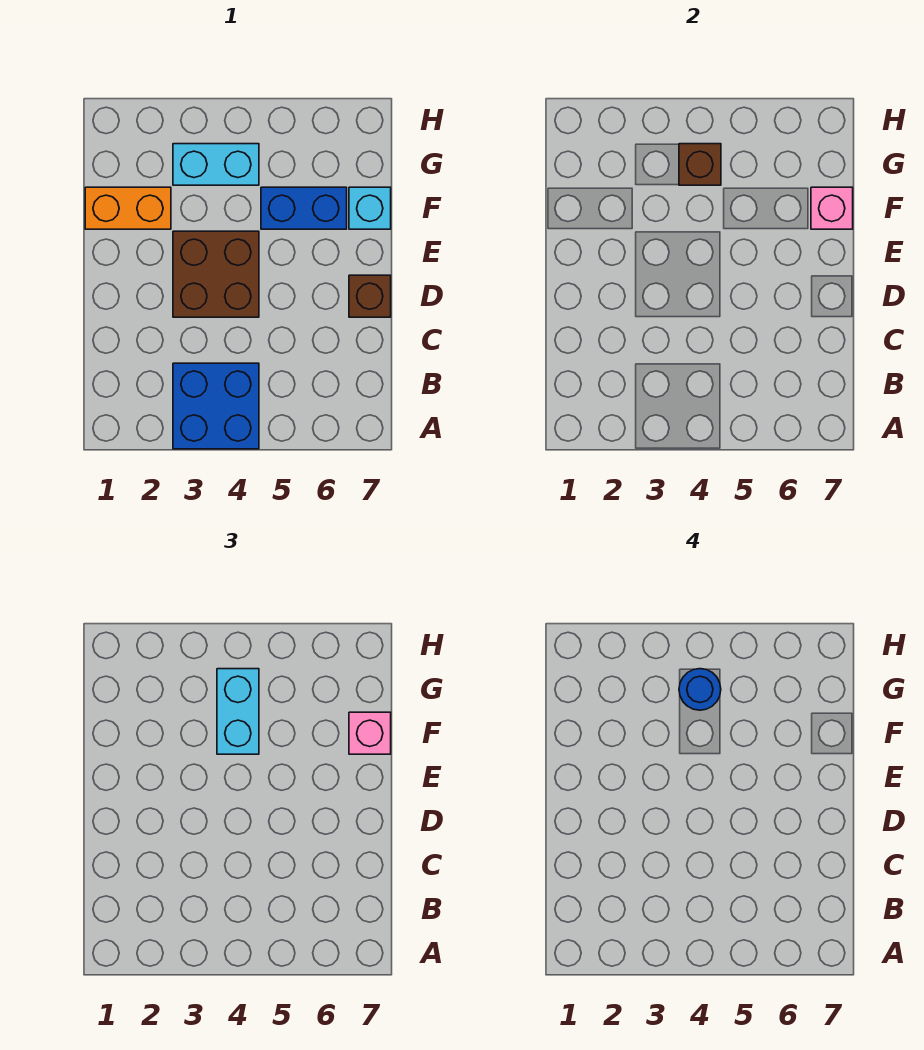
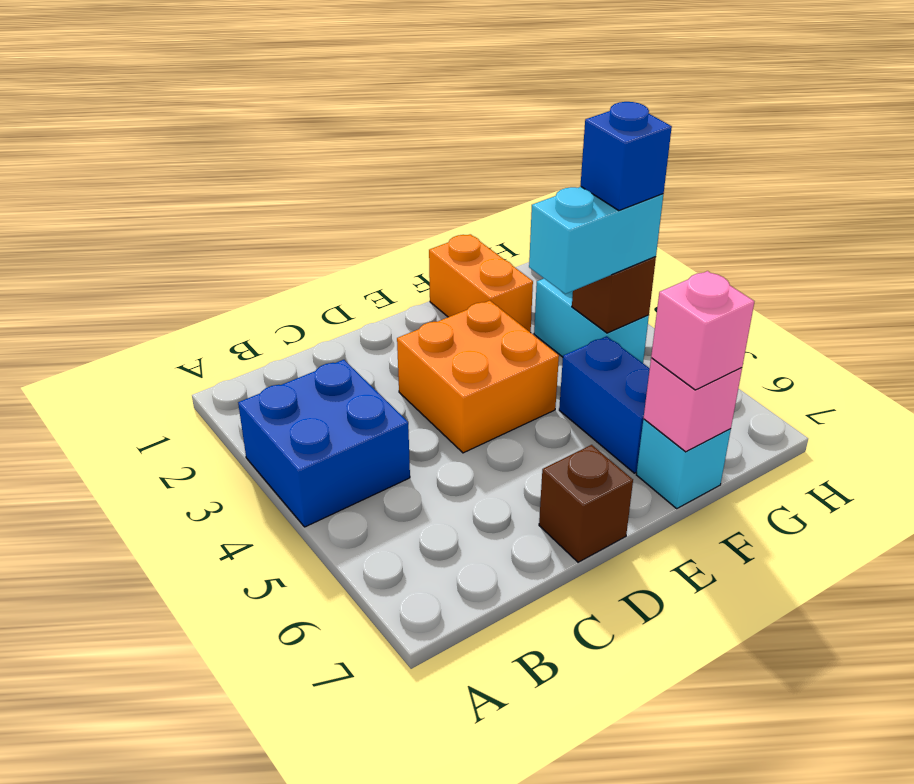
brown brick D3:E4 level 1 -> orange brick D3:E4 level 1
blue round brick G4 level 4 -> blue brick G4 level 4

